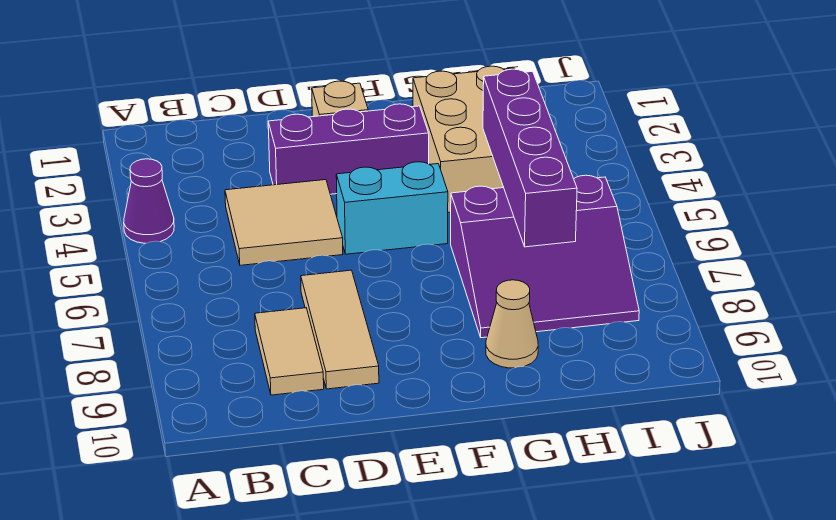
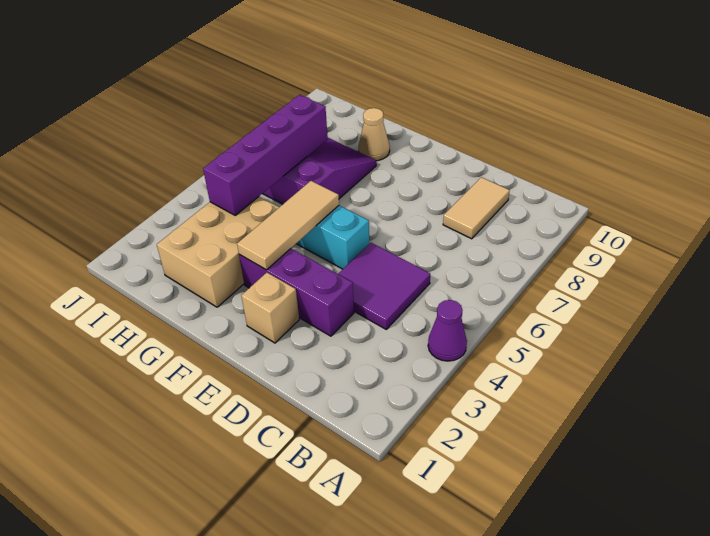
tan tile C4:D5 level 1 -> purple tile C4:D5 level 1
tan tile D7:D9 level 1 -> tan tile F3:F5 level 2

